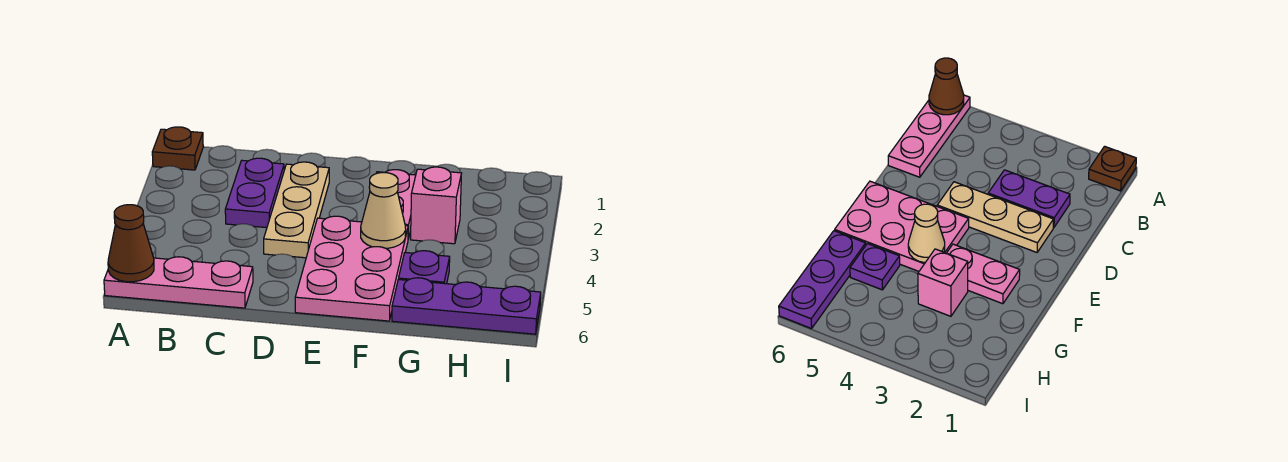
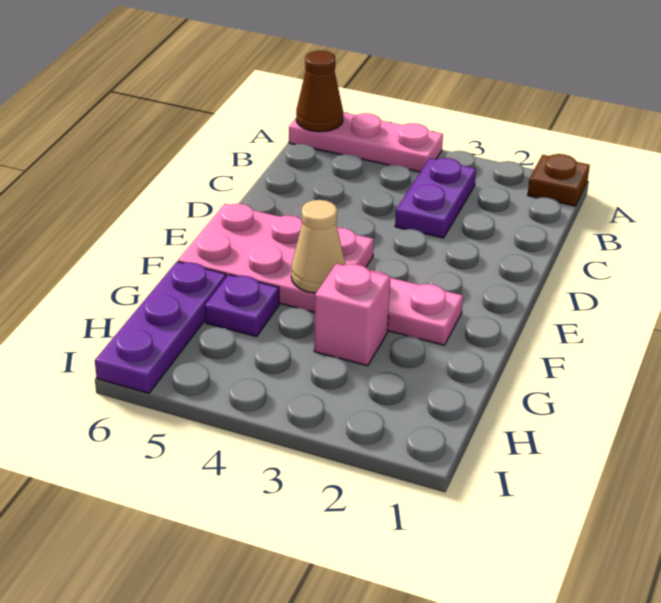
pink plate A6:C6 level 1 -> pink plate A4:A6 level 1
purple plate C2:C3 level 1 -> purple plate B3:C3 level 1
tan plate D2:D4 level 1 -> none

